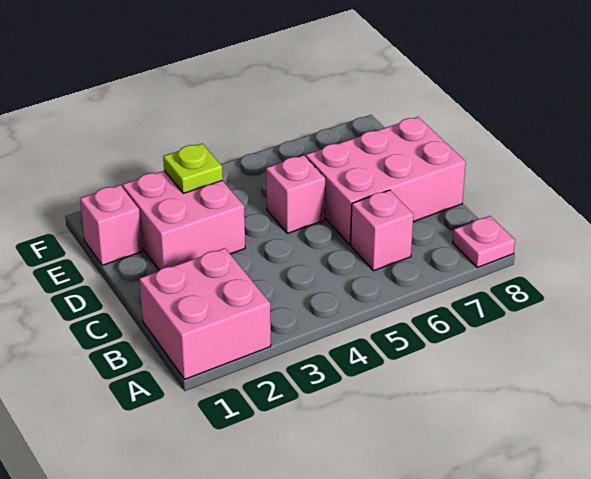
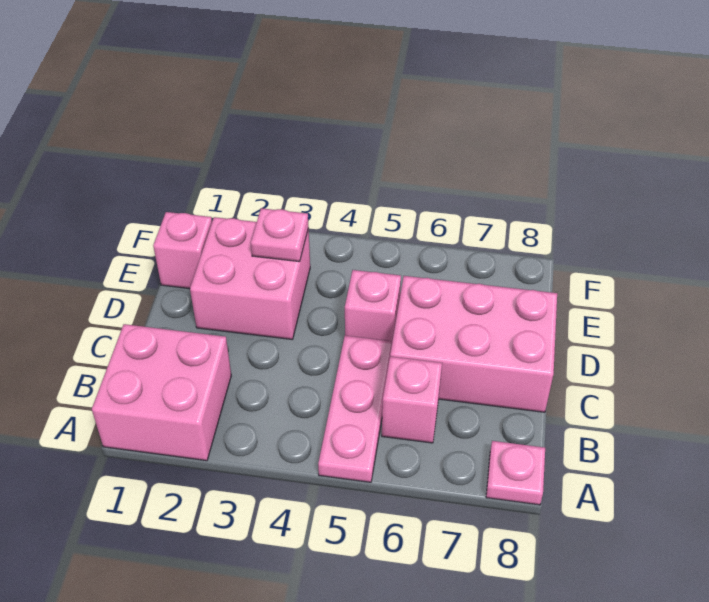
none -> pink plate A5:C5 level 1
lime plate E3 level 2 -> pink plate E3 level 2

